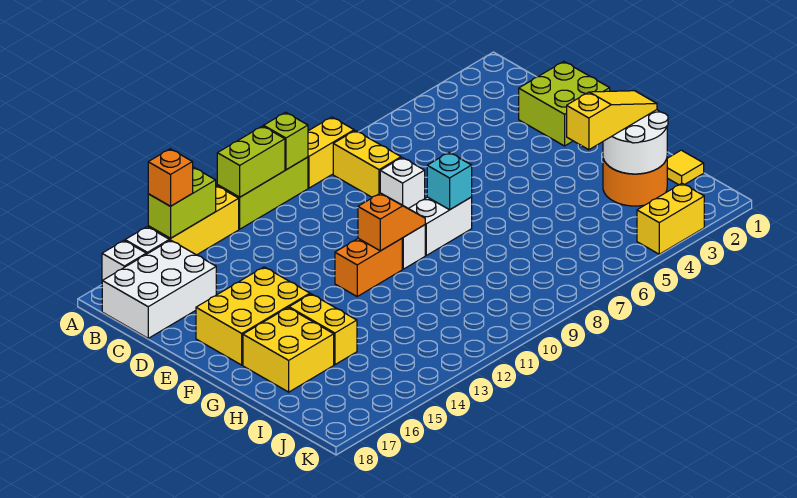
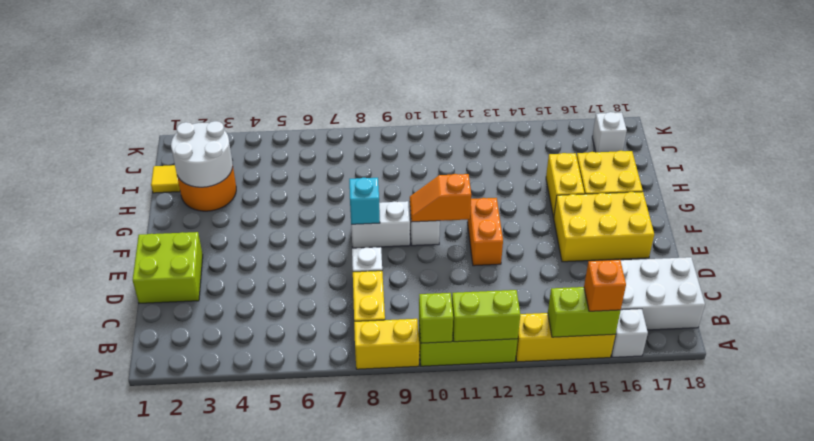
white brick A17 level 1 -> white brick J17 level 1
orange brick F11:F12 level 1 -> orange brick E12:F12 level 1
yellow slope H2:H4 level 3 top 4 -> none
yellow brick K3:K4 level 1 -> none

